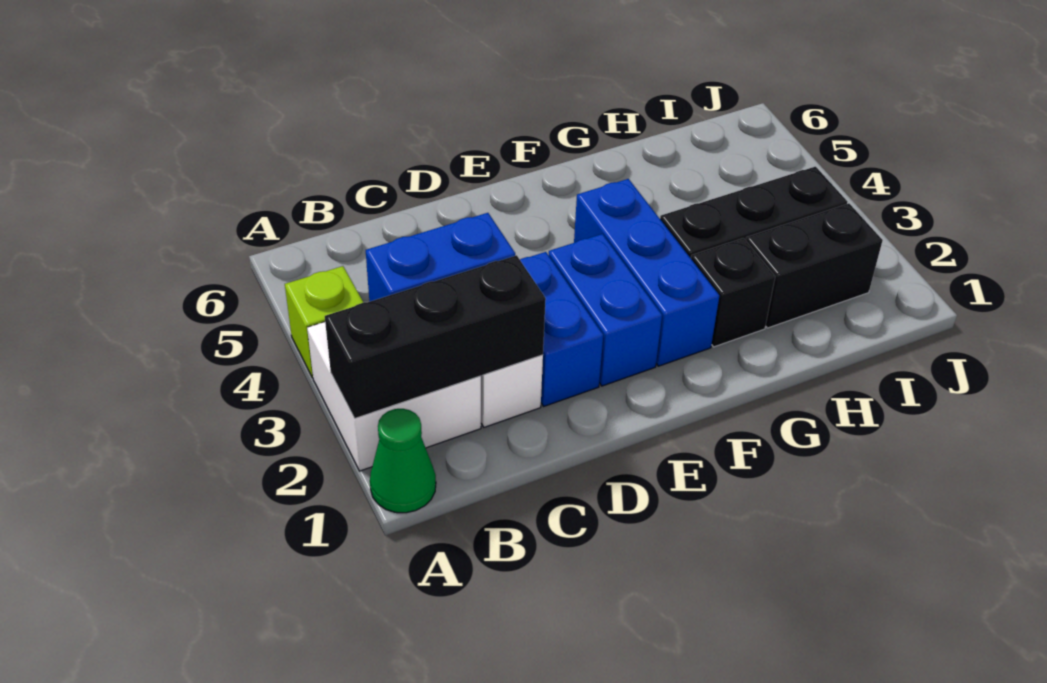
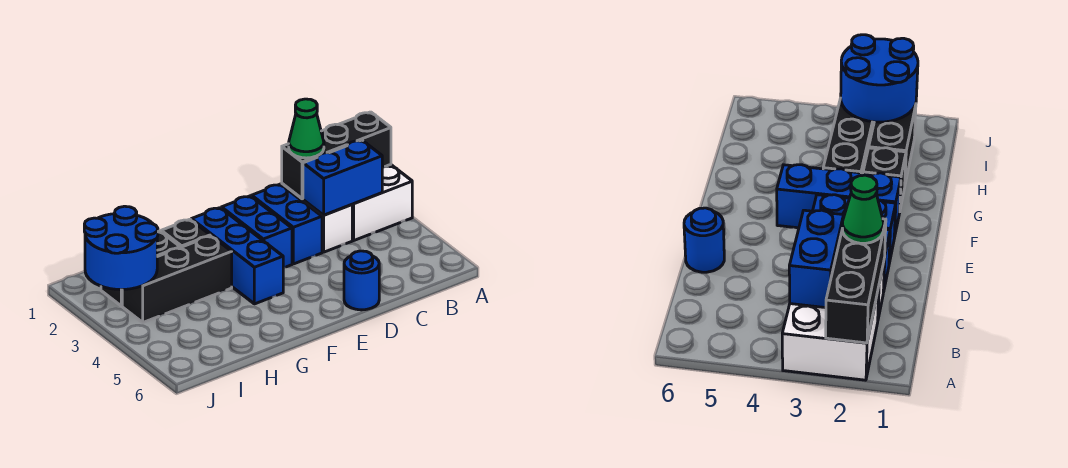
green cone A1 level 1 -> green cone C2 level 3
lime brick A4 level 1 -> none
none -> blue round brick D6 level 1
none -> blue round brick I2:J3 level 2

